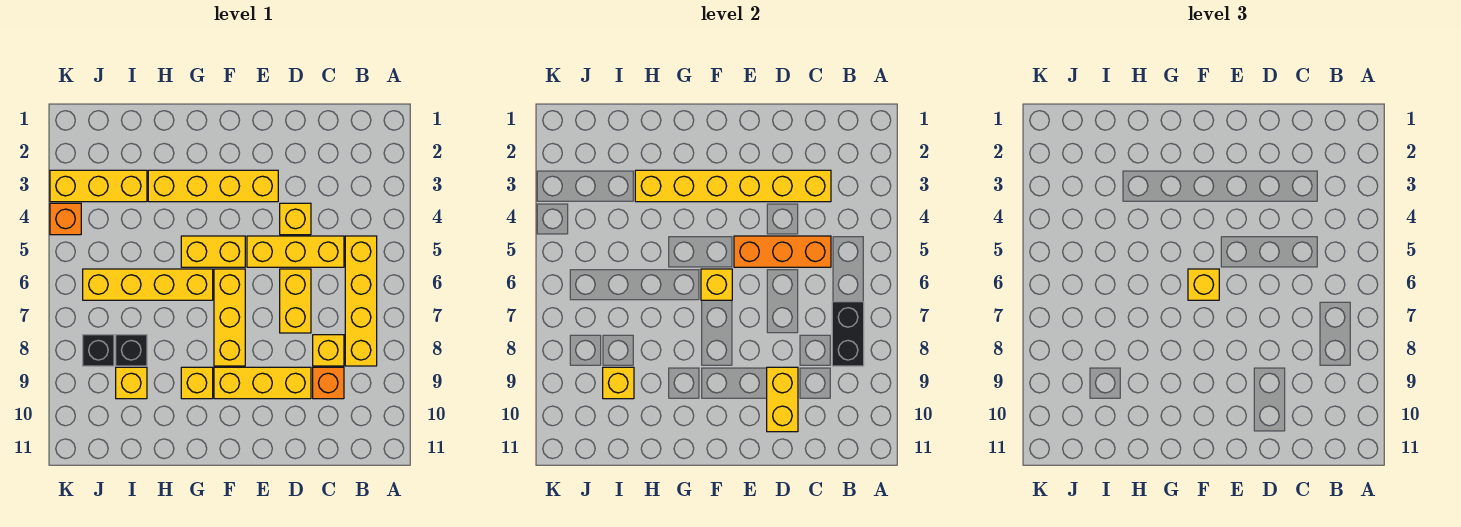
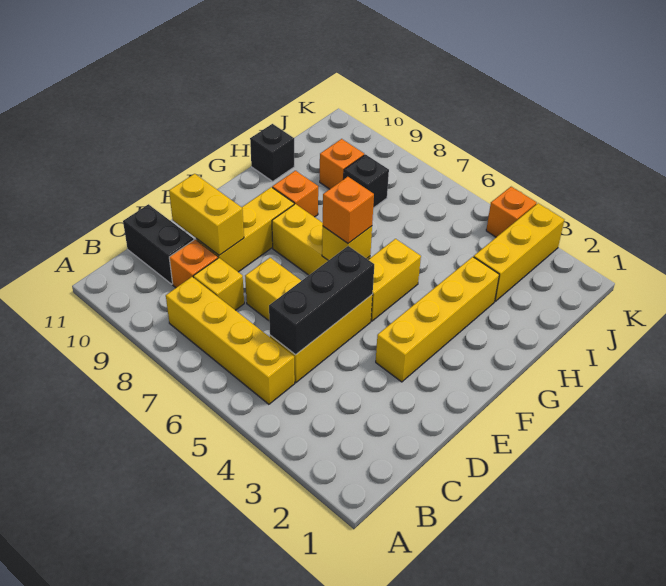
black brick B7:B8 level 2 -> black brick C10:C11 level 1
yellow brick C3:H3 level 2 -> none
orange brick C5:E5 level 2 -> black brick C5:E5 level 2
yellow brick D4 level 1 -> none
yellow brick F6 level 3 -> orange brick F6 level 3
yellow brick G6:J6 level 1 -> none
yellow brick G9 level 1 -> orange brick G9 level 1
yellow brick I9 level 1 -> orange brick I9 level 1
yellow brick I9 level 2 -> none
black brick J8 level 1 -> black brick H11 level 1

